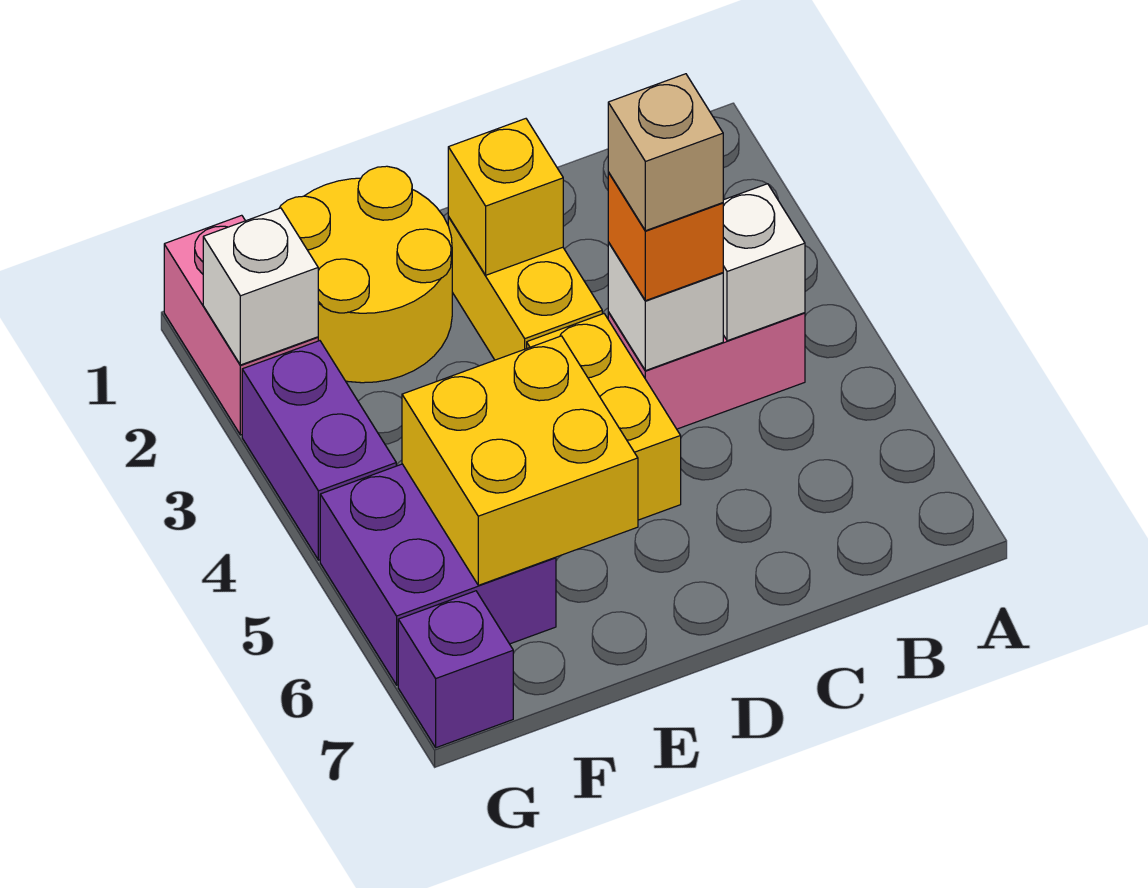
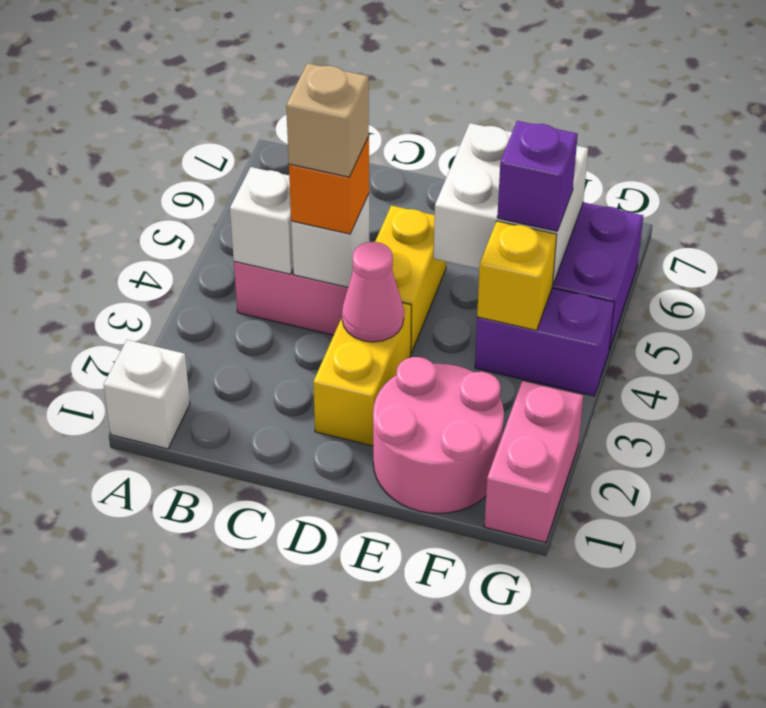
yellow brick D2 level 2 -> yellow brick F4 level 2
none -> pink cone D3 level 2
yellow round brick E1:F2 level 1 -> pink round brick E1:F2 level 1
yellow brick E5:F6 level 2 -> white brick E5:F6 level 2
white brick G2 level 2 -> white brick A1 level 1
purple brick G3:G4 level 1 -> purple brick F4:G4 level 1
purple brick G7 level 1 -> purple brick F5 level 3

